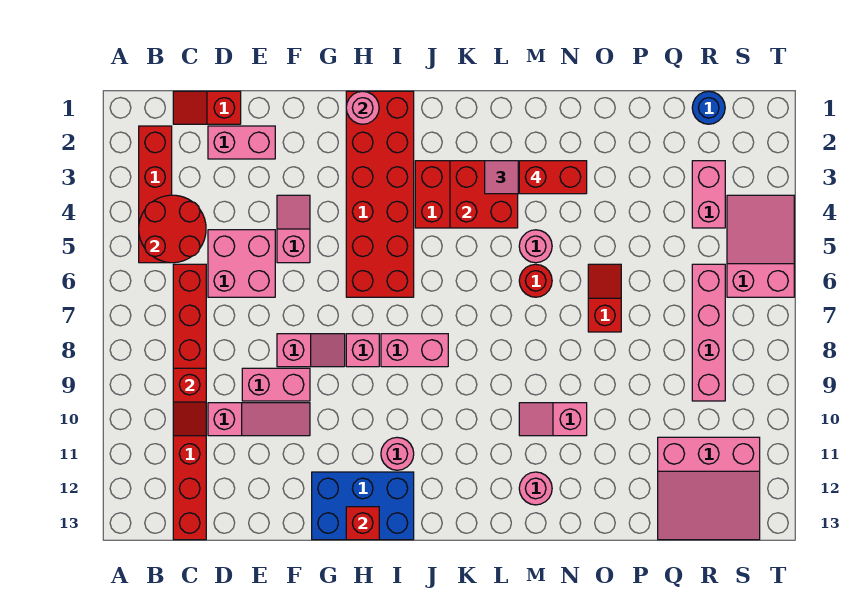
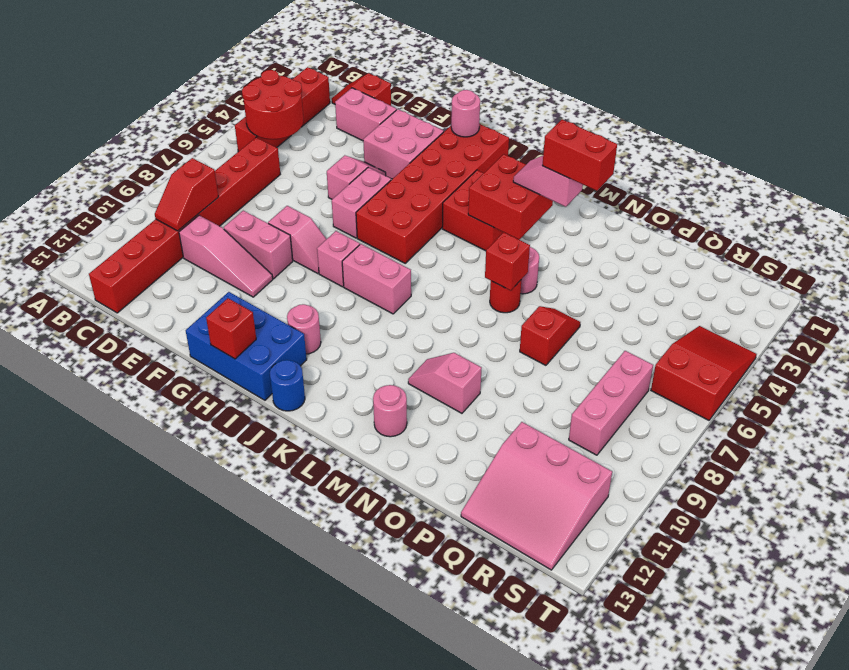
pink brick D5:E6 level 1 -> pink brick F2:G3 level 1
none -> red brick M6 level 2
blue round brick R1 level 1 -> blue round brick J13 level 1
pink brick R3:R4 level 1 -> pink brick G5:G6 level 1
pink brick R6:R9 level 1 -> pink brick R7:R9 level 1
pink slope S4:T6 level 1 top 6 -> red slope S4:T6 level 1 top 6

